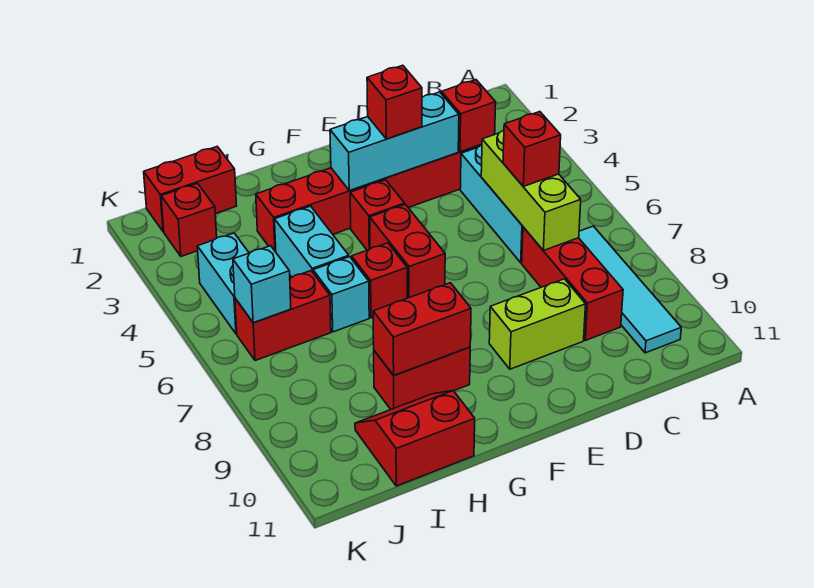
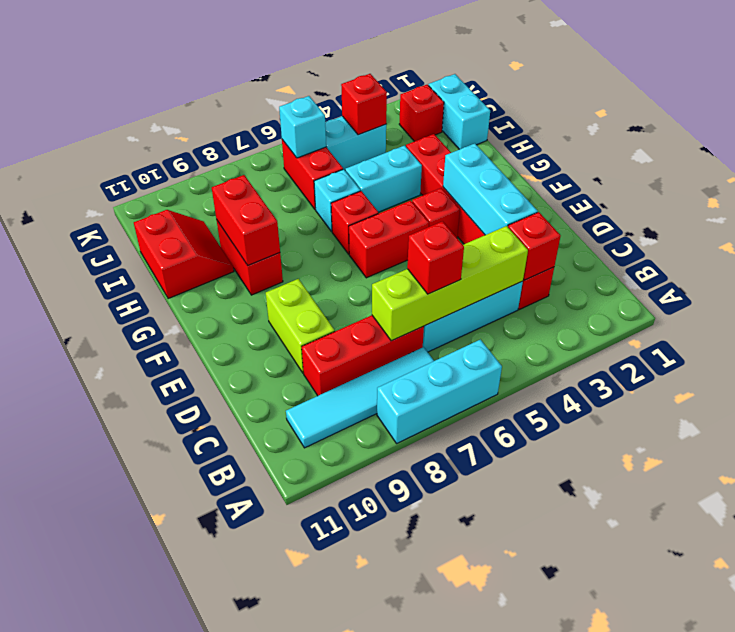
none -> cyan brick A6:A8 level 1
lime brick C5:C7 level 2 -> lime brick C4:C7 level 2
red brick E3 level 3 -> red brick J4 level 2
red brick I1:J1 level 1 -> cyan brick I1:J1 level 1

